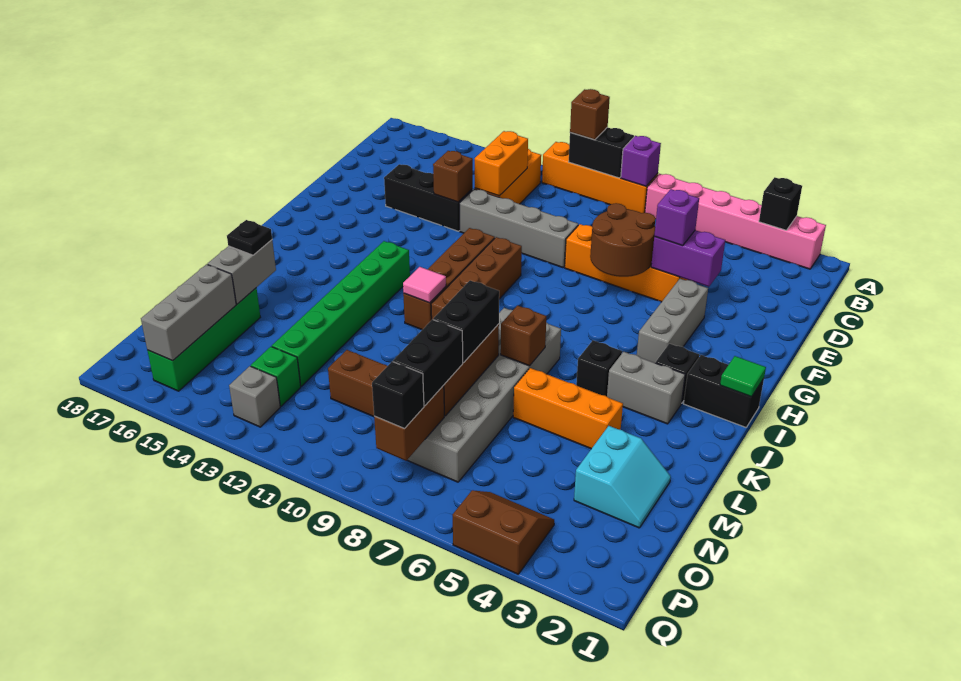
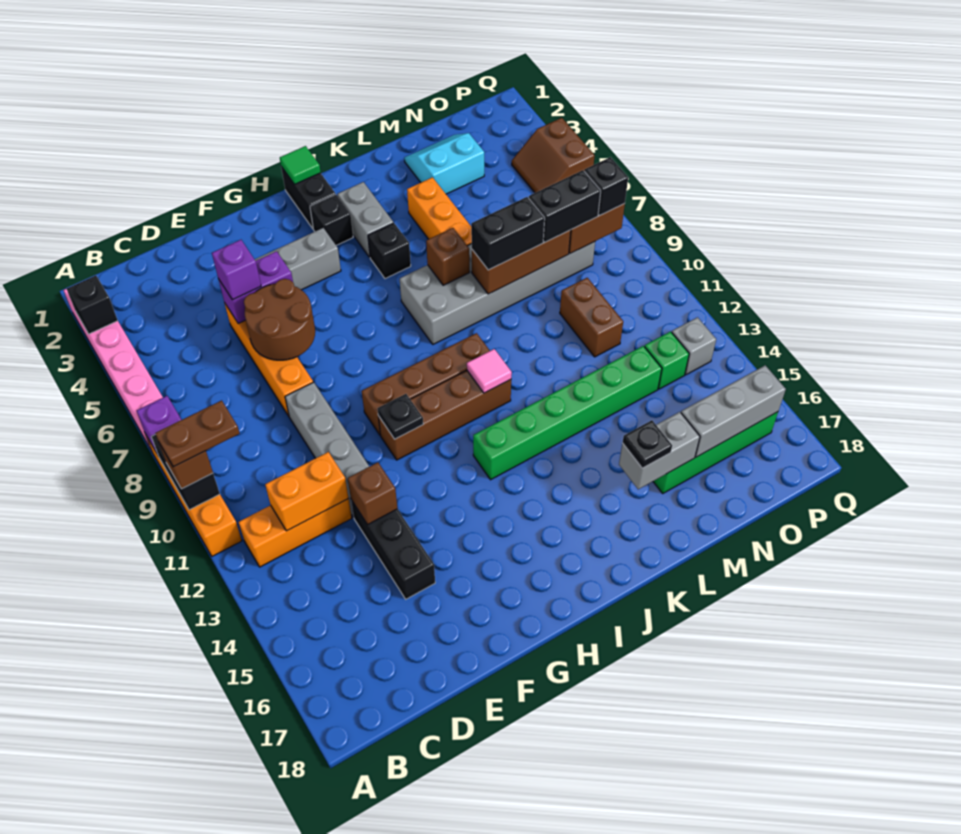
none -> brown plate A10:B10 level 4
purple brick E4:E5 level 2 -> purple brick E5:F5 level 2
none -> black plate G11 level 2

